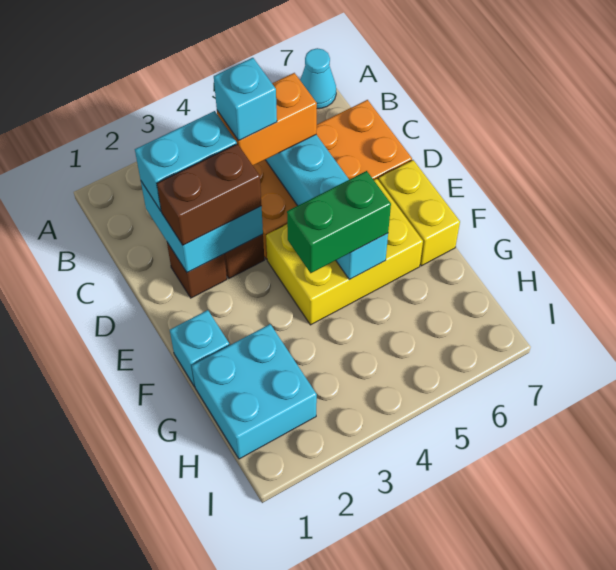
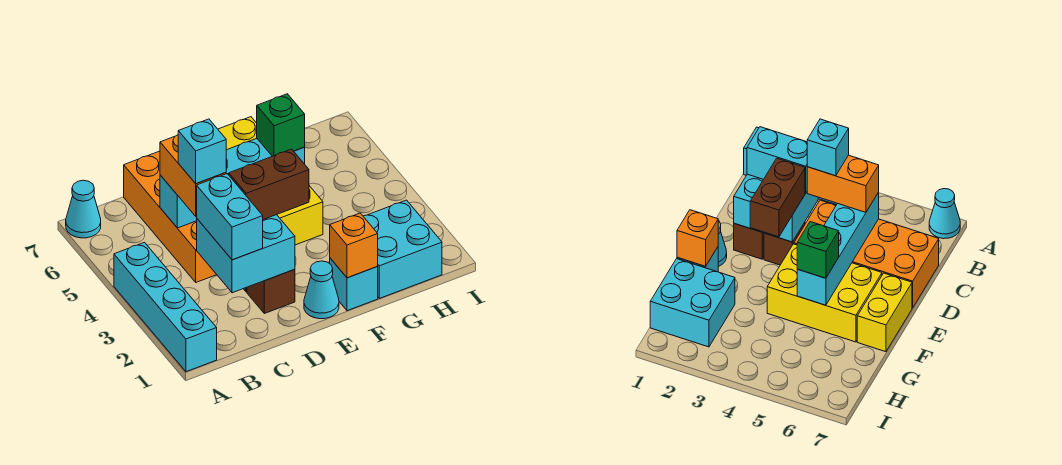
none -> cyan brick A1:A4 level 1
brown brick D2:D3 level 3 -> brown brick D3:E3 level 3
none -> cyan cone E1 level 1
none -> orange brick F1 level 2
green brick F4:F5 level 3 -> green brick F5 level 3

